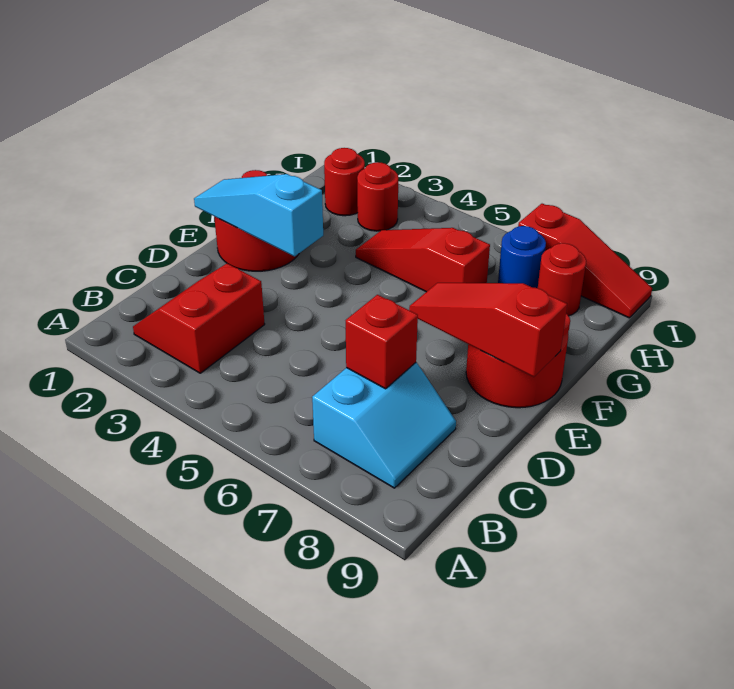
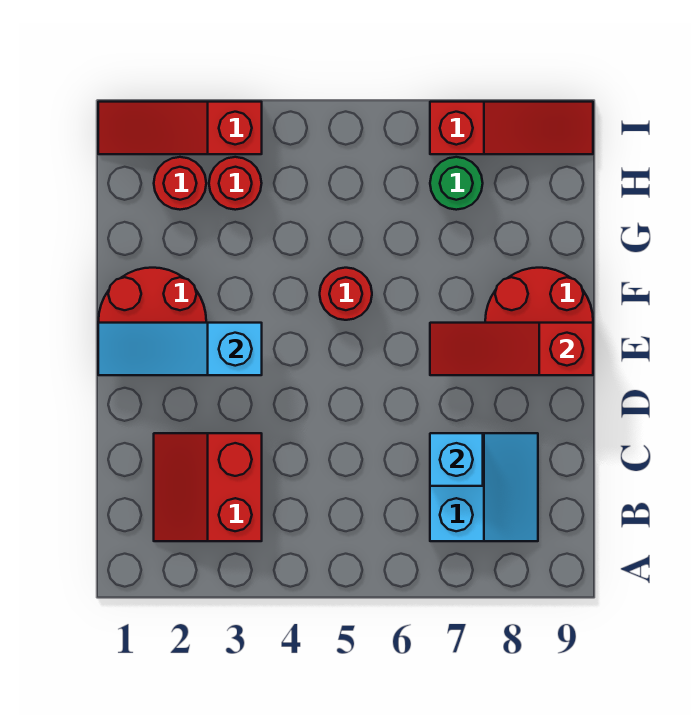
red brick C7 level 2 -> cyan brick C7 level 2
red slope G4:G6 level 1 top 6 -> red slope I1:I3 level 1 top 3
blue round brick H7 level 1 -> green round brick H7 level 1
red round brick H8 level 1 -> red round brick F5 level 1

